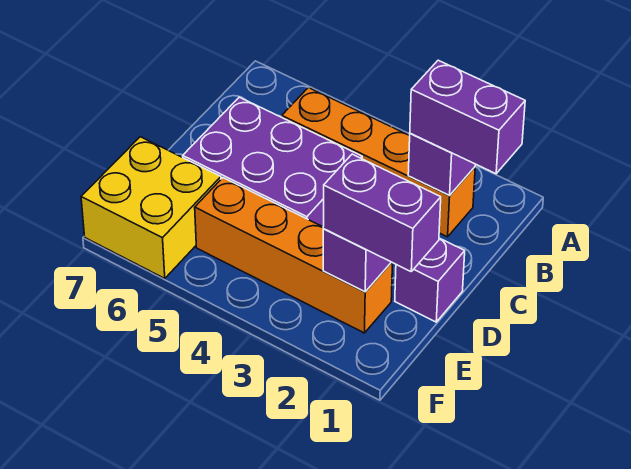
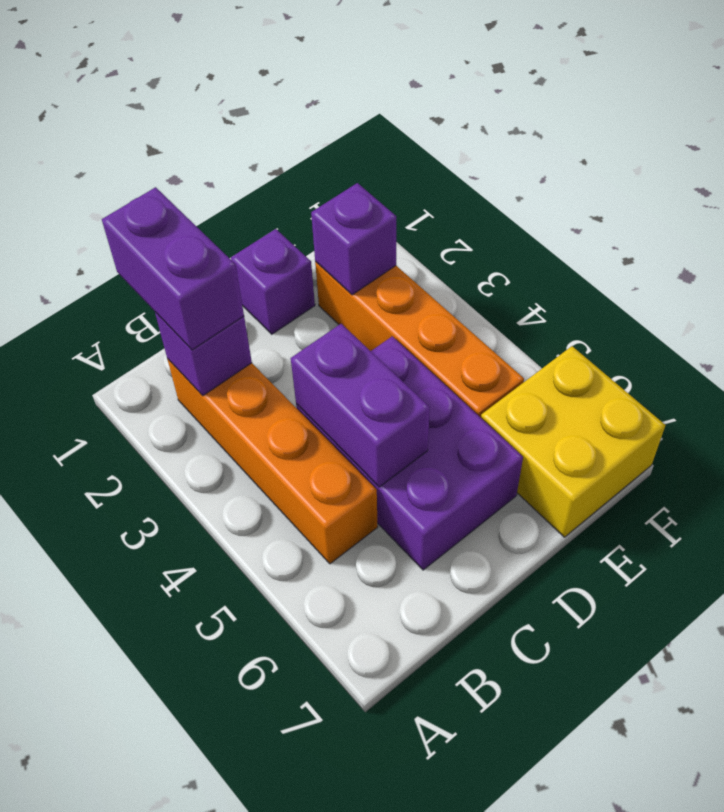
purple brick E1:E2 level 3 -> purple brick C4:C5 level 2

